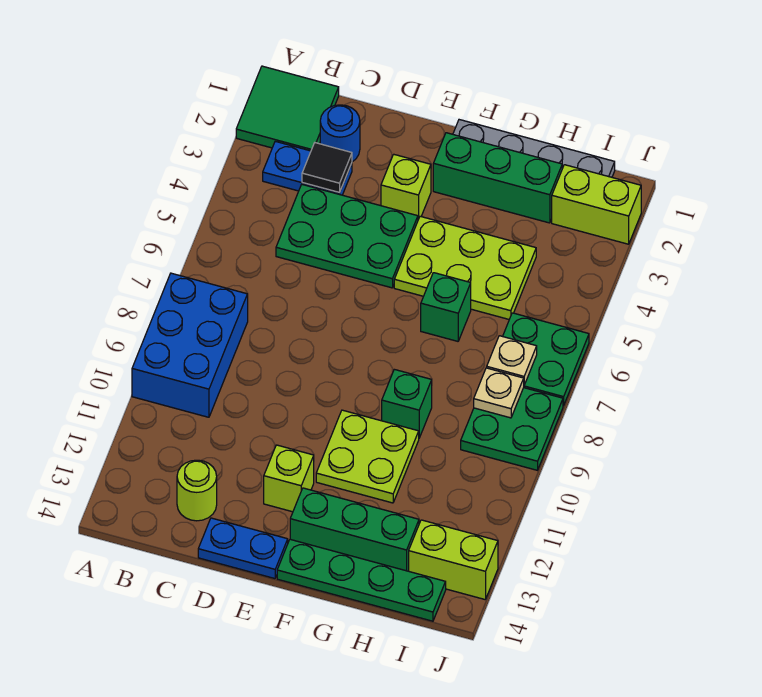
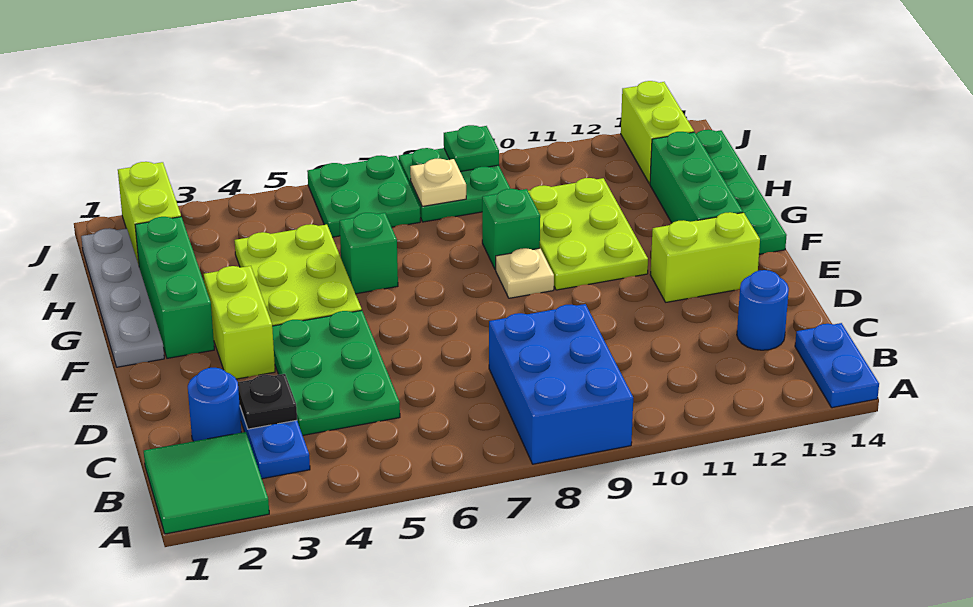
blue brick A8:B10 level 1 -> blue brick A8:C9 level 1
black tile C3 level 2 -> black plate C3 level 2
lime round brick C13 level 1 -> blue round brick C13 level 1
blue plate D14:E14 level 1 -> blue plate A14:B14 level 1
lime brick E3 level 1 -> lime brick E3:F3 level 1
lime brick E12 level 1 -> lime brick E12:E13 level 1
lime plate F10:G11 level 1 -> lime plate F10:H11 level 1
tan plate I7 level 2 -> tan plate F9 level 1
none -> green plate J9 level 2

